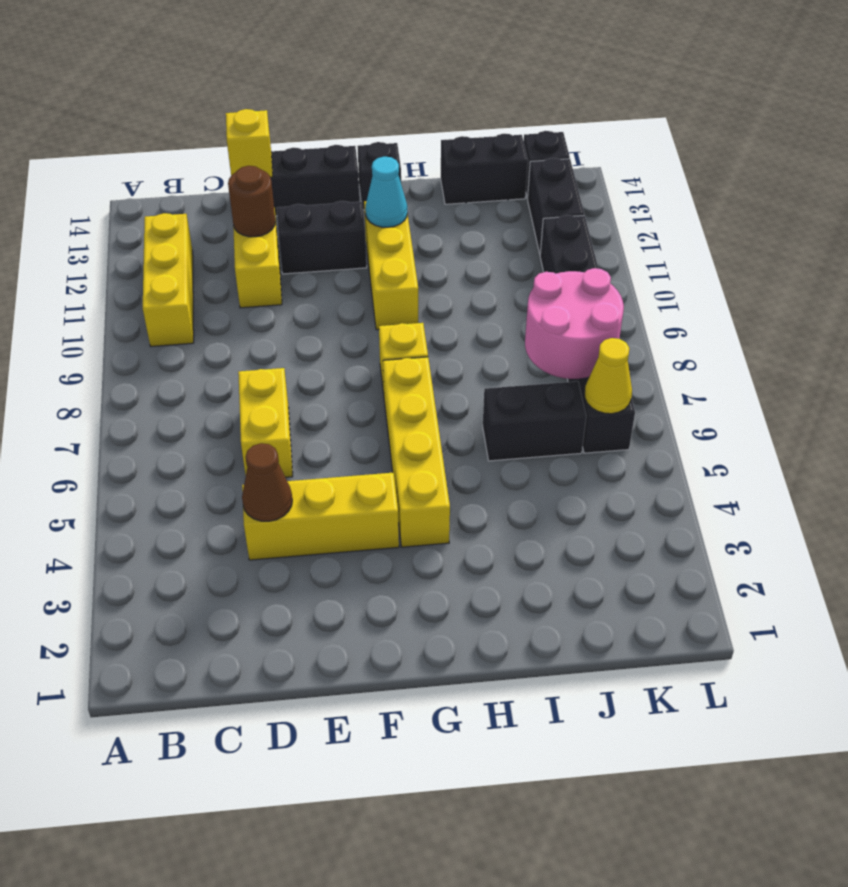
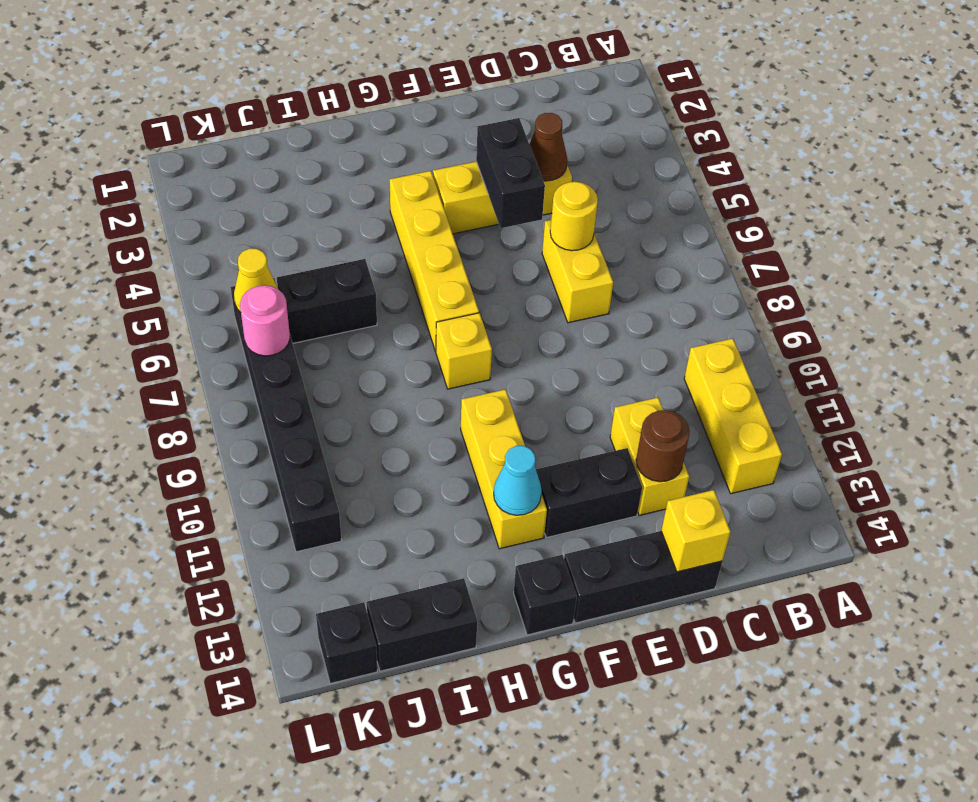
none -> yellow round brick D6 level 2
pink round brick J7:K8 level 2 -> pink round brick K7 level 2
black brick K12:K13 level 1 -> black brick E4:E5 level 2

